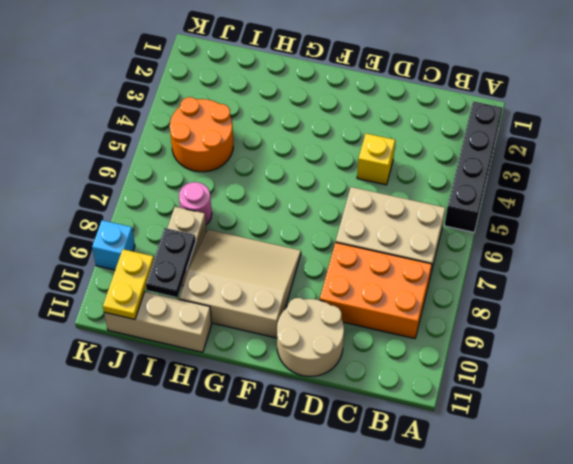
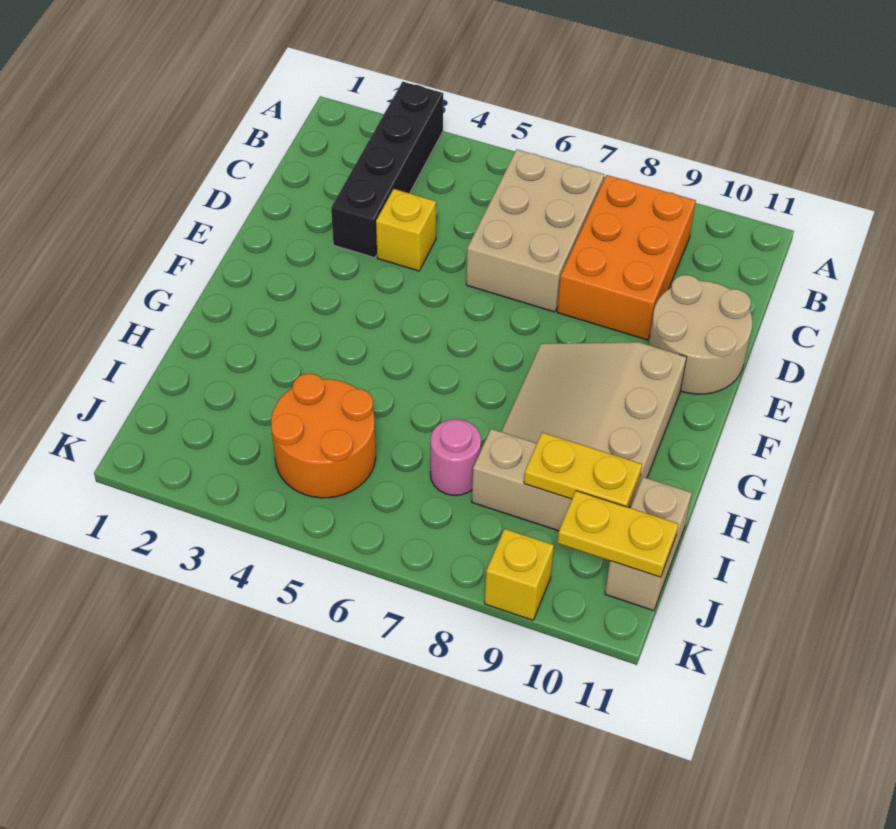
black brick A2:A5 level 1 -> black brick A3:D3 level 1
tan brick H11:J11 level 1 -> tan brick I11:J11 level 1
black plate I9:I10 level 2 -> yellow plate I9:I10 level 2
cyan brick K9 level 1 -> yellow brick K9 level 1

